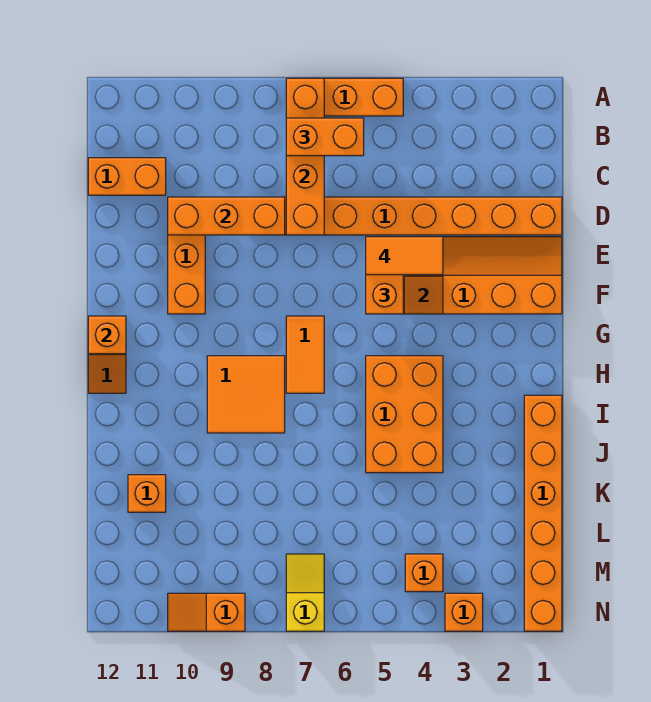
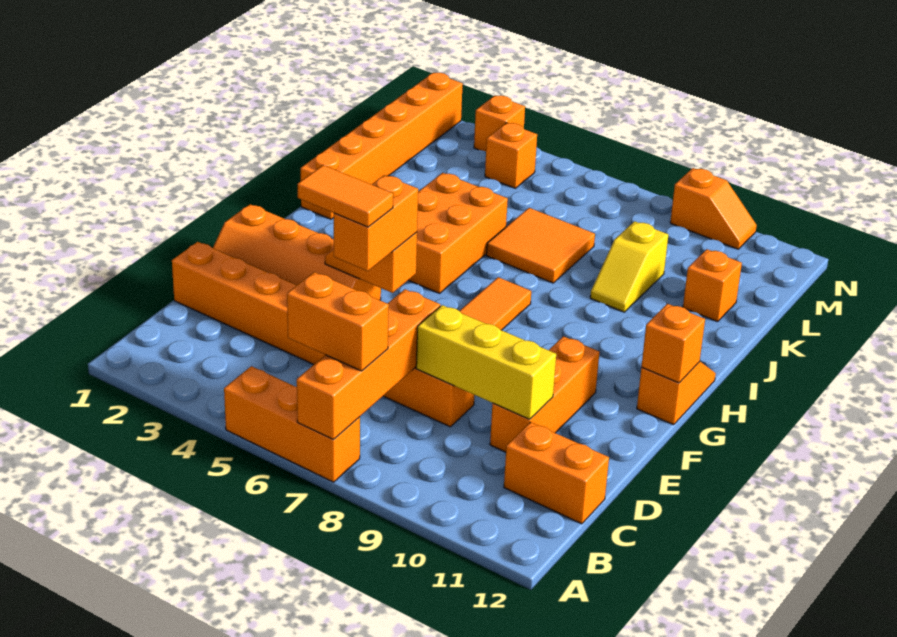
orange brick D8:D10 level 2 -> yellow brick D8:D10 level 2
orange tile H8:I9 level 1 -> orange tile J6:K7 level 1
yellow slope M7:N7 level 1 top N -> yellow slope J9:K9 level 1 top K

